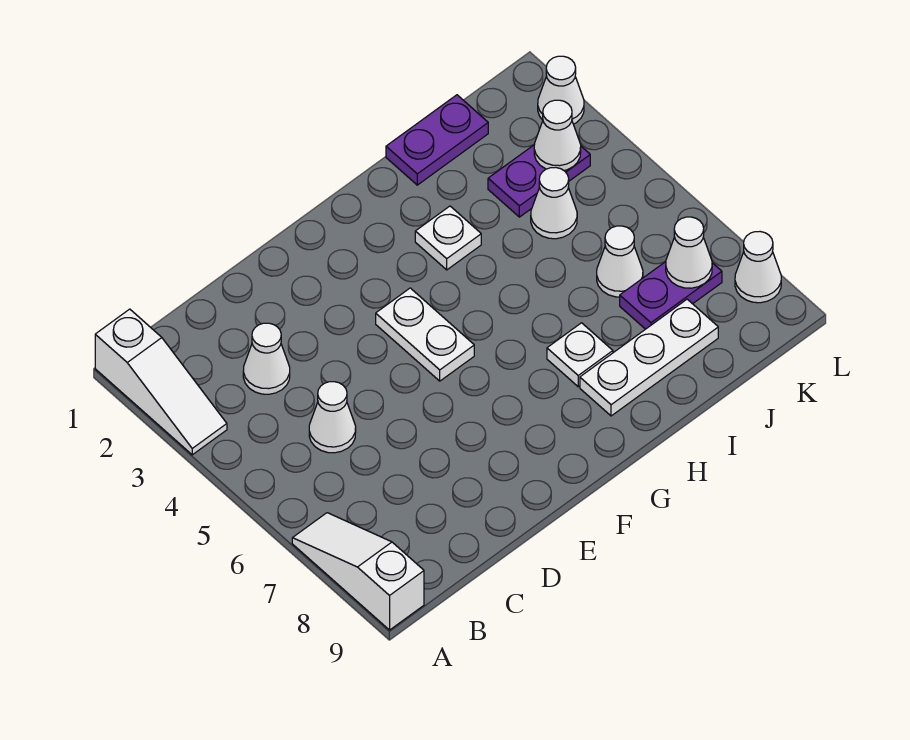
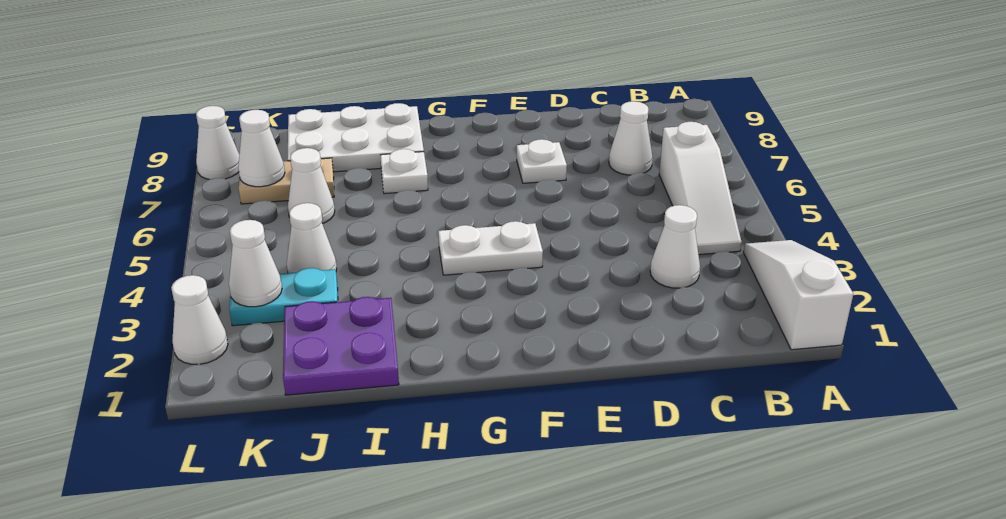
white slope A7:A9 level 1 top 9 -> white slope B4:B6 level 1 top 6
white cone C5 level 1 -> white cone C7 level 1
white plate F4:F5 level 1 -> white plate F4:G4 level 1
white plate H3 level 1 -> white plate E7 level 1
white plate H8:J8 level 1 -> white plate H8:J9 level 1
purple plate I1:J1 level 1 -> purple plate I1:J2 level 1
purple plate J3:K3 level 1 -> cyan plate J3:K3 level 1
purple plate J7:K7 level 1 -> tan plate J7:K7 level 1

